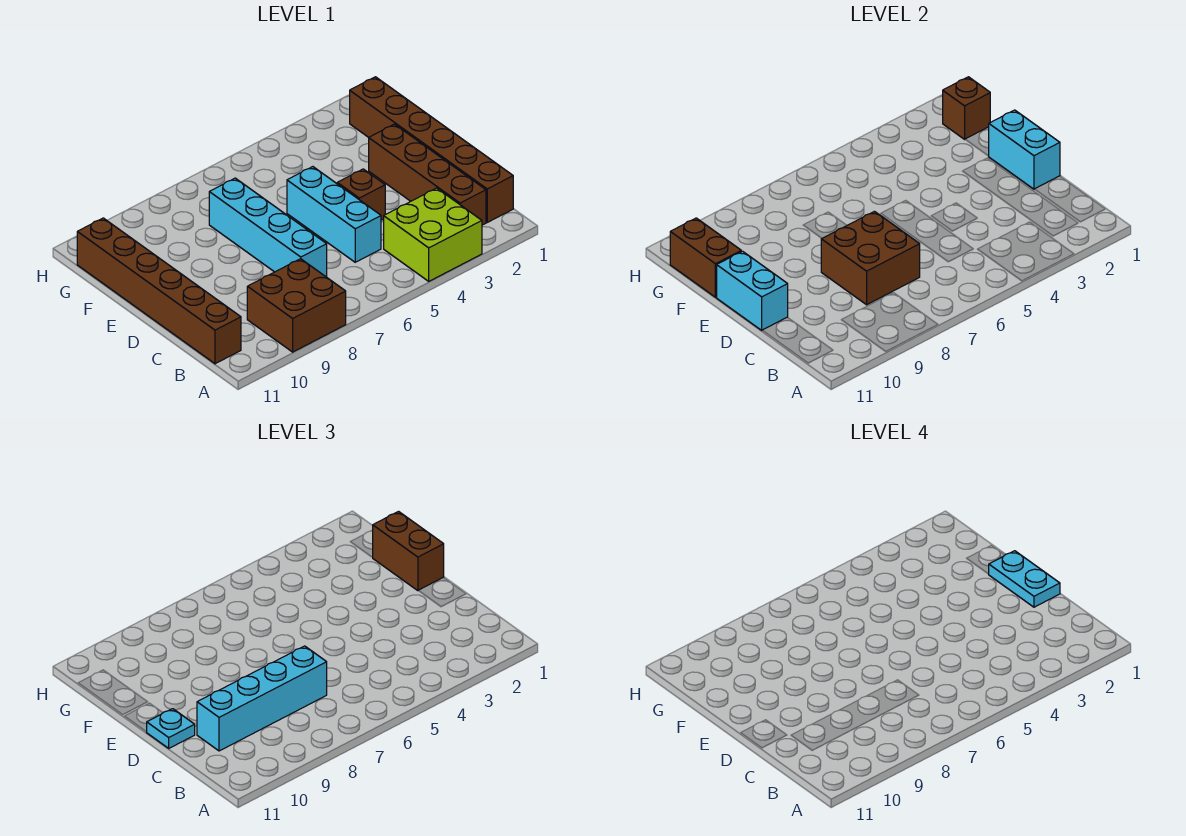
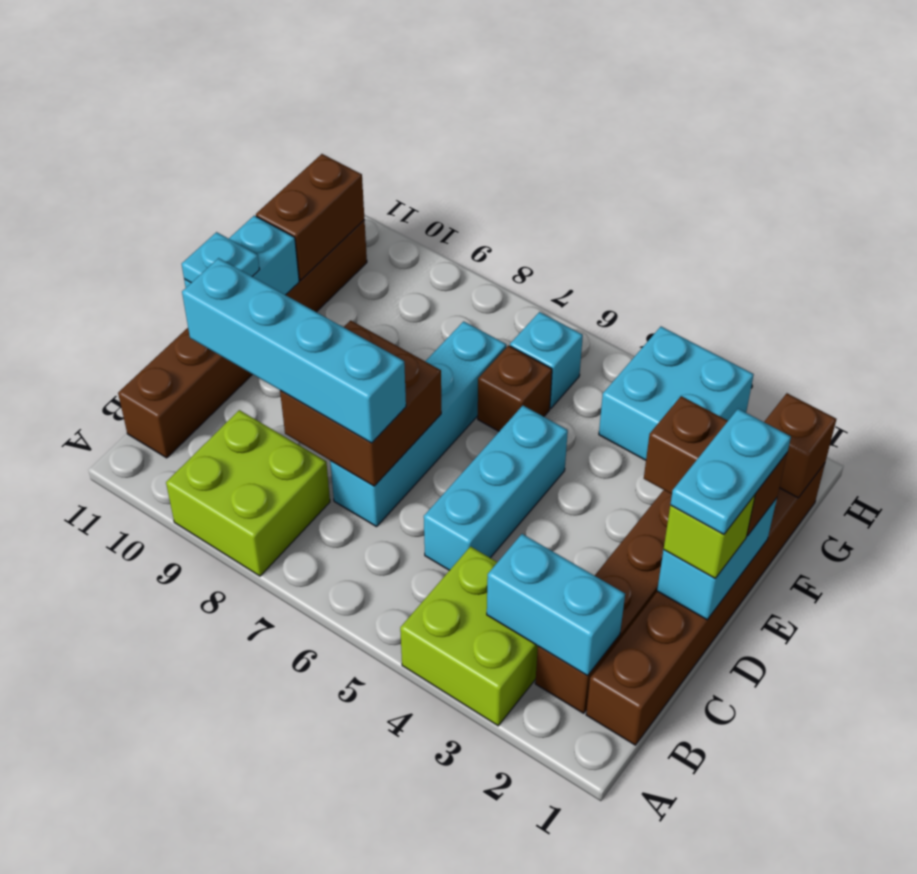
brown brick A8:B9 level 1 -> lime brick A8:B9 level 1
none -> cyan brick B2:B3 level 2
none -> lime brick D1 level 3
brown brick D4 level 1 -> brown brick F6 level 1
brown brick E1:F1 level 3 -> brown brick E1:E2 level 3
none -> cyan brick G3:H4 level 1
none -> cyan brick G6 level 1

